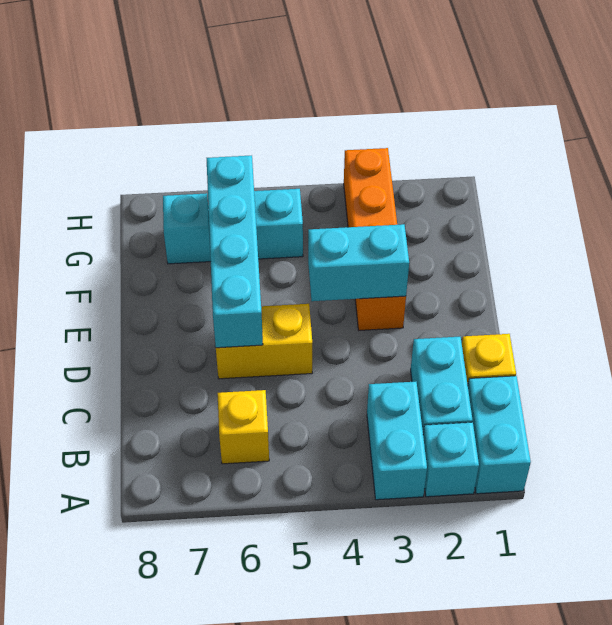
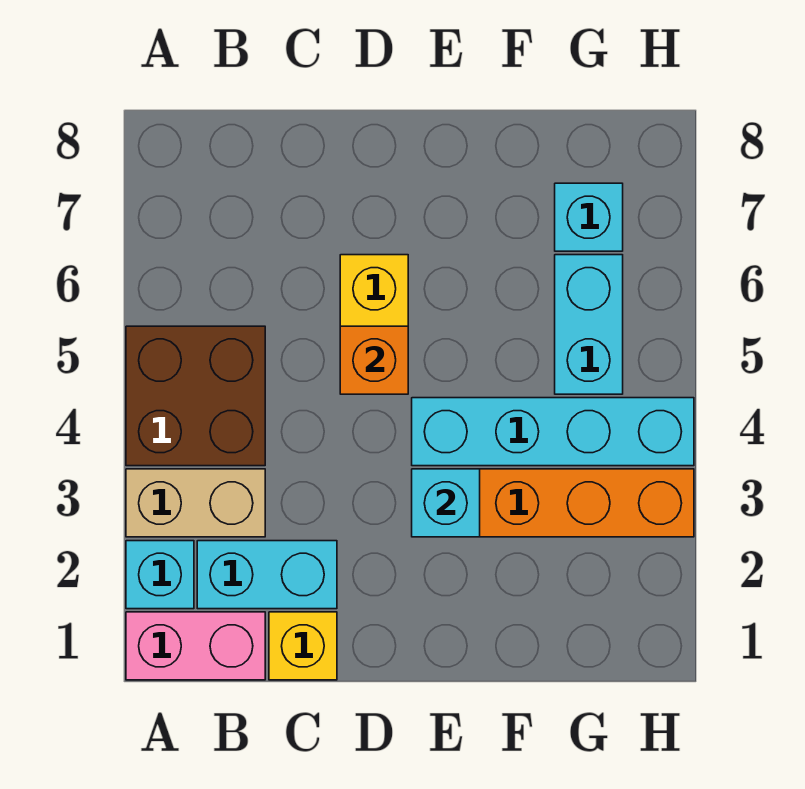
cyan brick A1:B1 level 1 -> pink brick A1:B1 level 1
cyan brick A3:B3 level 1 -> tan brick A3:B3 level 1
none -> brown brick A4:B5 level 1
yellow brick B6 level 1 -> none
none -> orange brick D5 level 2
cyan brick D6:G6 level 2 -> cyan brick E4:H4 level 1
cyan brick E3:E4 level 2 -> cyan brick E3 level 2

